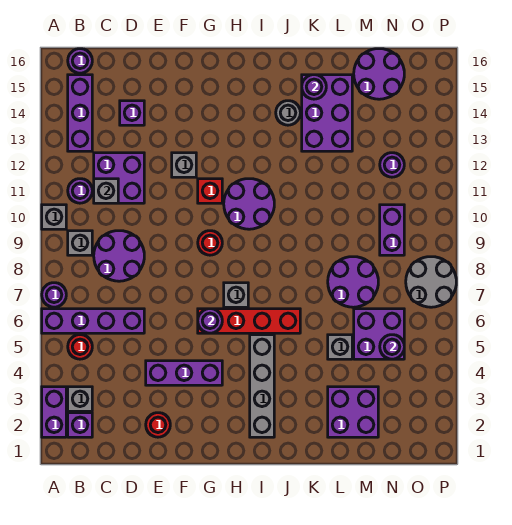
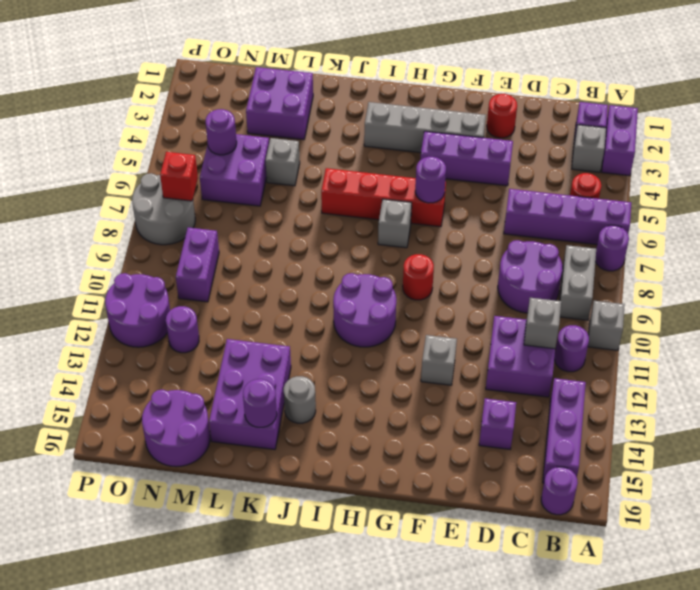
grey brick B9 level 1 -> grey brick B8:B9 level 1
red brick G11 level 1 -> red brick O7 level 2
grey brick I2:I5 level 1 -> grey brick F3:I3 level 1
purple round brick L7:M8 level 1 -> purple round brick O11:P12 level 1

